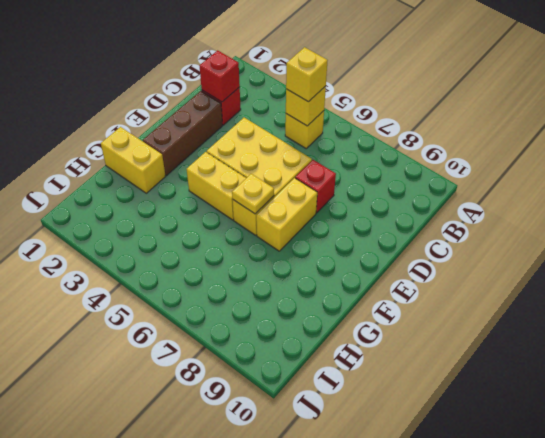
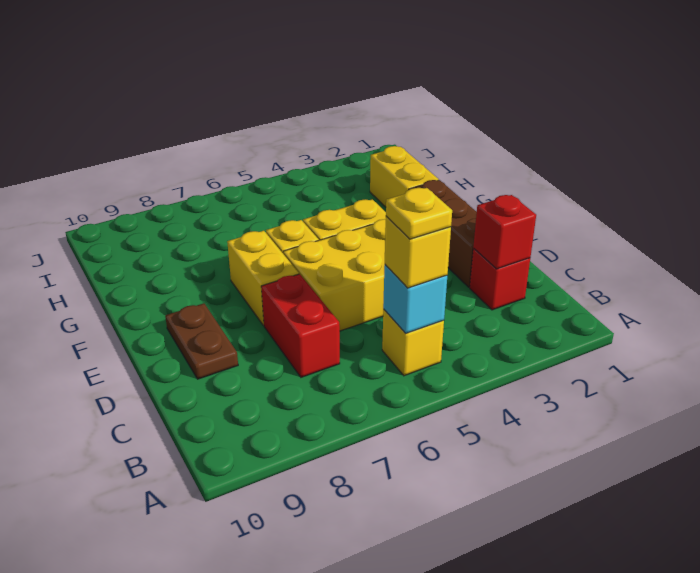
yellow brick B5 level 2 -> cyan brick B5 level 2
red brick D7 level 1 -> red brick C7:D7 level 1
none -> brown plate D9:E9 level 1
yellow plate F6 level 2 -> yellow plate B5 level 4
yellow brick G1:G2 level 1 -> yellow brick G2:H2 level 1

